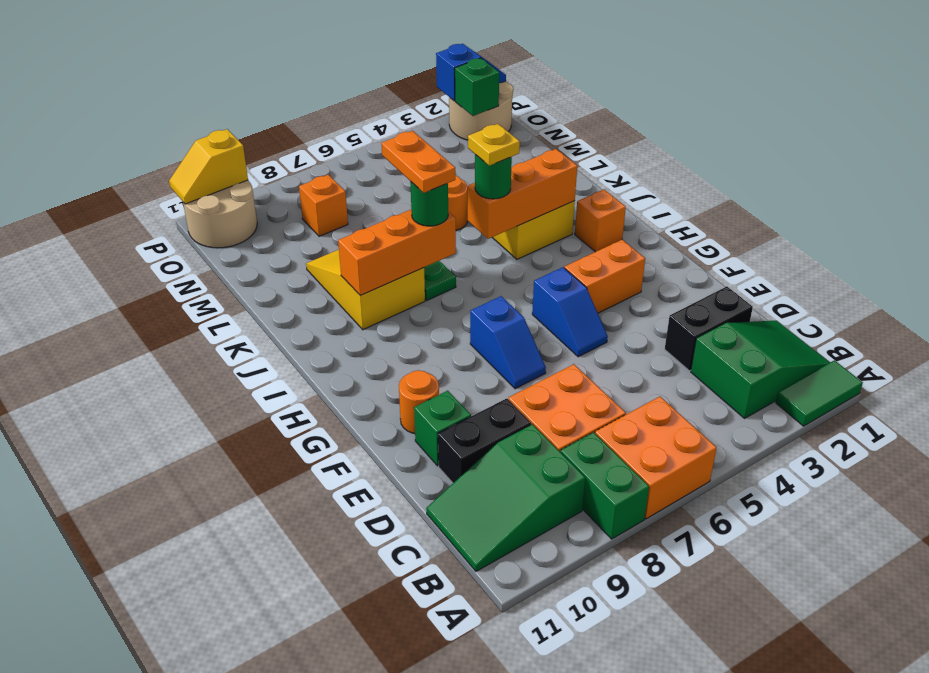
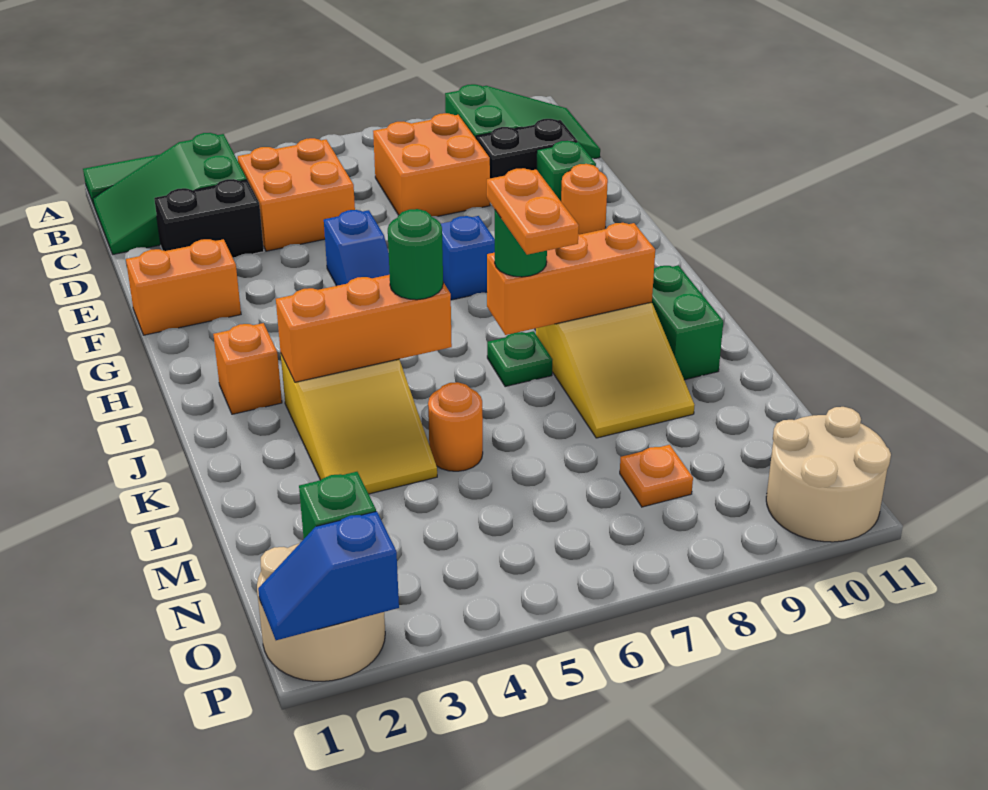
orange brick A6:B7 level 1 -> orange brick C4:D5 level 1
green brick A8:B8 level 1 -> green brick J10:K10 level 1
blue slope F5:G5 level 1 top G -> blue slope F5:G5 level 1 top F
orange brick G3:G4 level 1 -> orange brick F1:F2 level 1
yellow plate J5 level 4 -> none
orange brick N8 level 1 -> orange plate N8 level 1
yellow slope P10:P11 level 2 top 10 -> none

